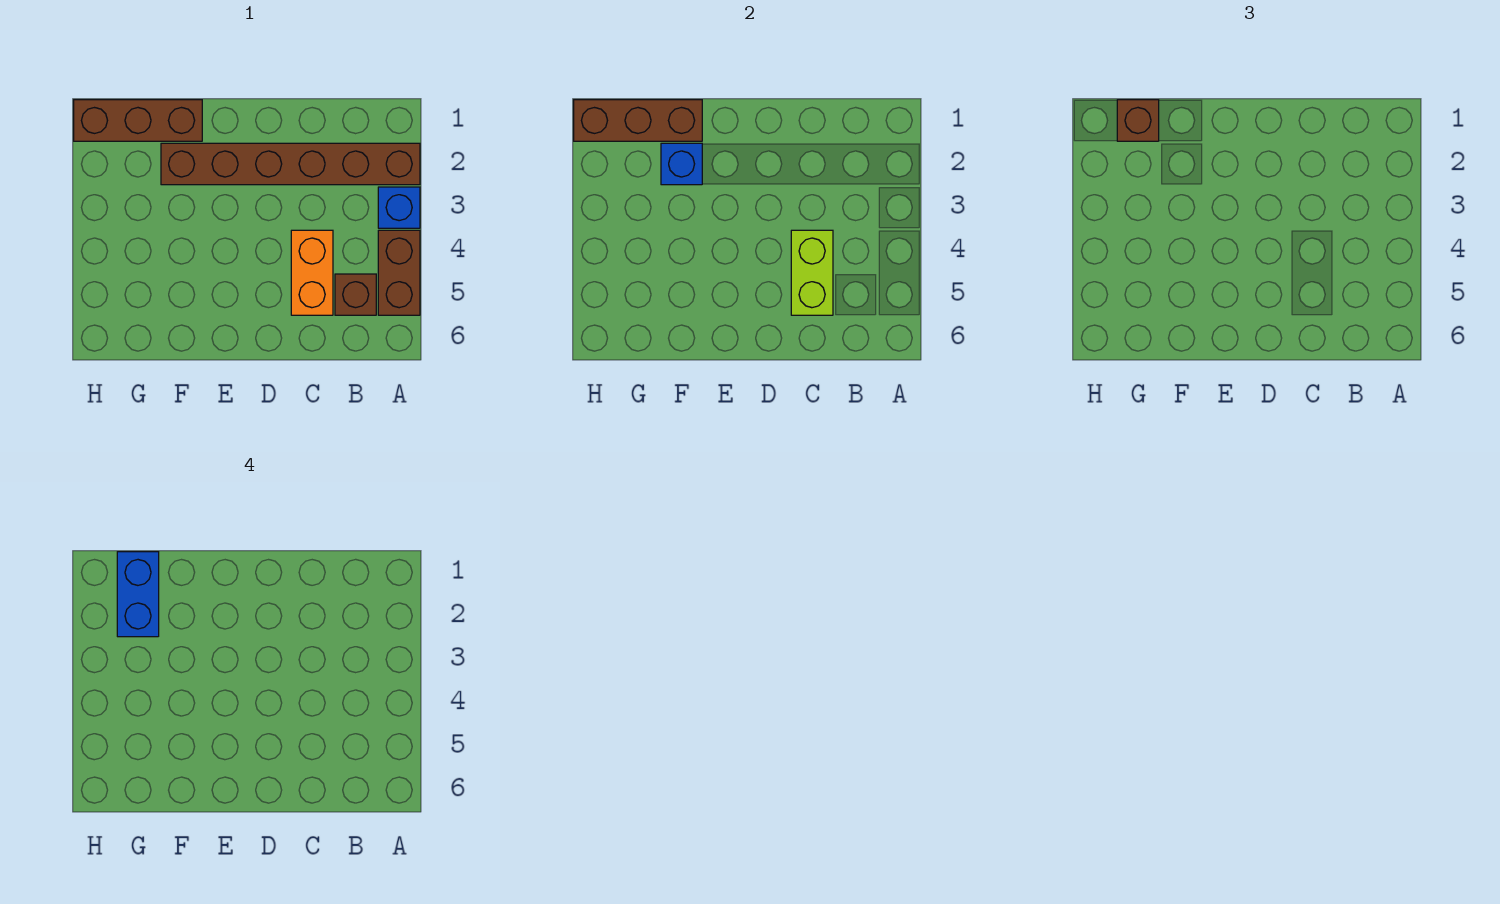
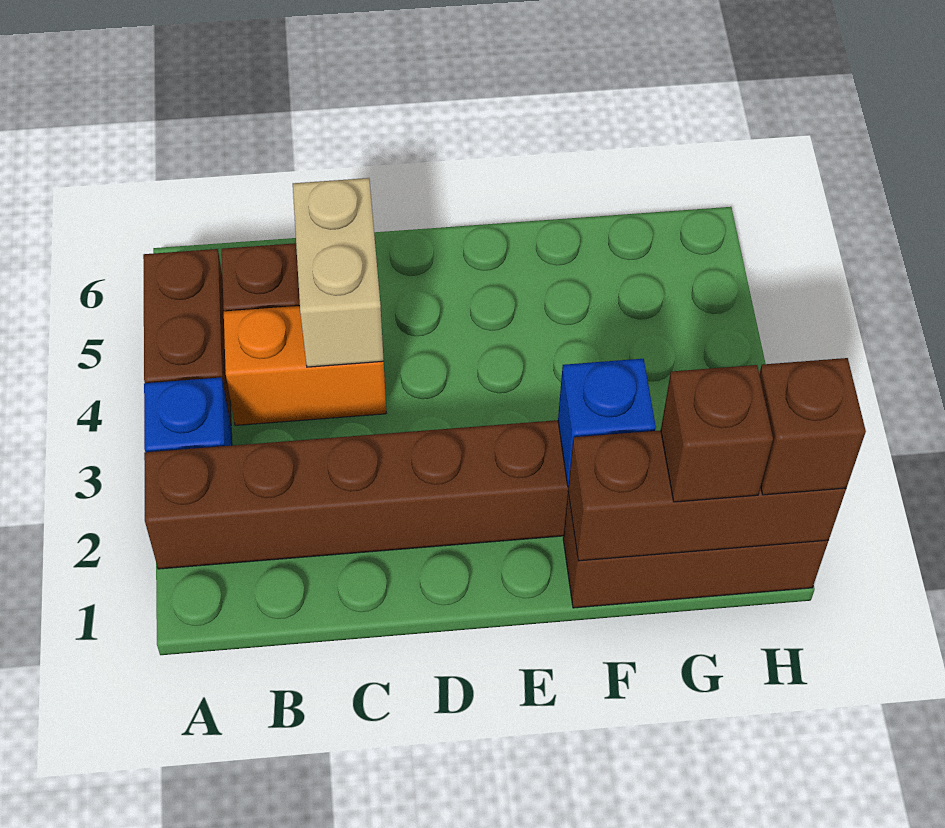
orange brick C4:C5 level 1 -> orange brick B4:C4 level 1
lime brick C4:C5 level 2 -> tan brick C4:C5 level 2
blue brick G1:G2 level 4 -> none
none -> brown brick H1 level 3

